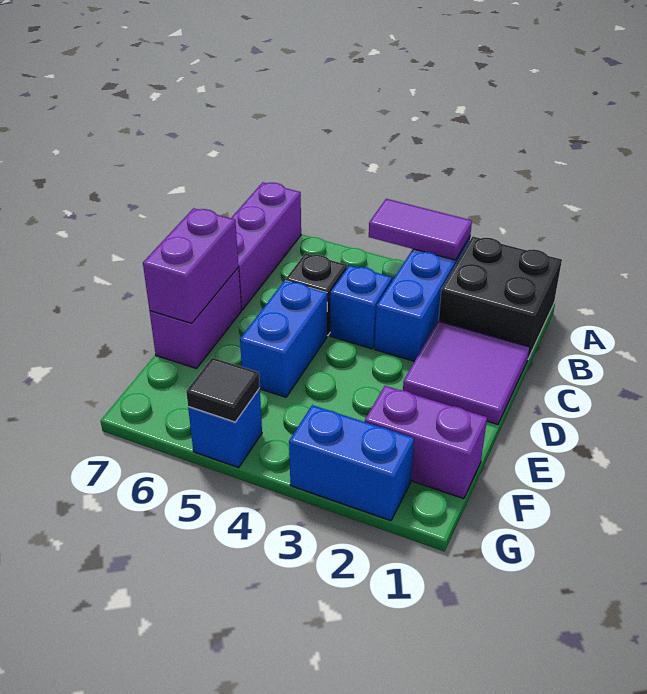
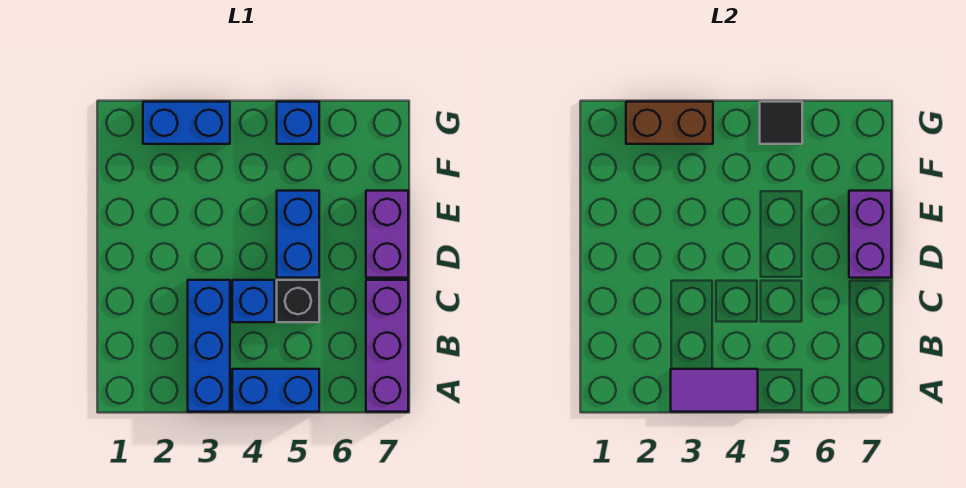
black brick A1:B2 level 1 -> none
none -> blue brick A4:A5 level 1
purple tile C1:D2 level 1 -> none
purple brick F1:F2 level 1 -> none
none -> brown brick G2:G3 level 2

